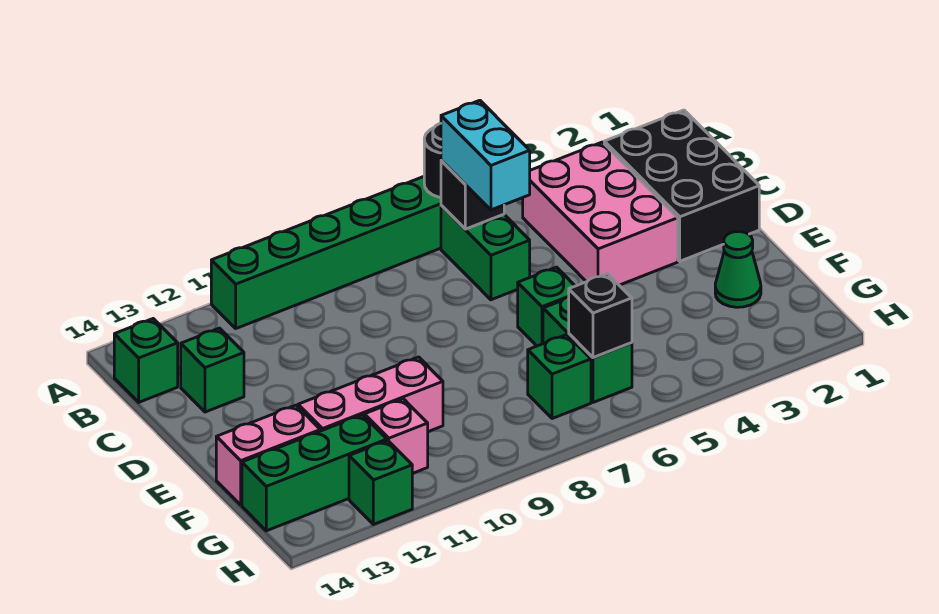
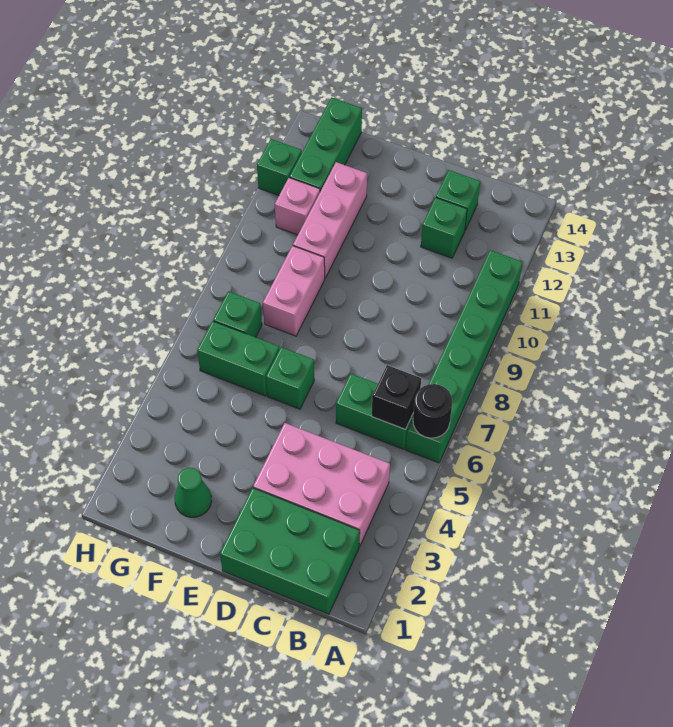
black brick B1:D2 level 1 -> green brick B1:D2 level 1
cyan brick B6:C6 level 3 -> none
green brick B14 level 1 -> green brick C12 level 1
pink brick F13:F14 level 1 -> pink brick F8:F9 level 1
black brick G6 level 2 -> none

